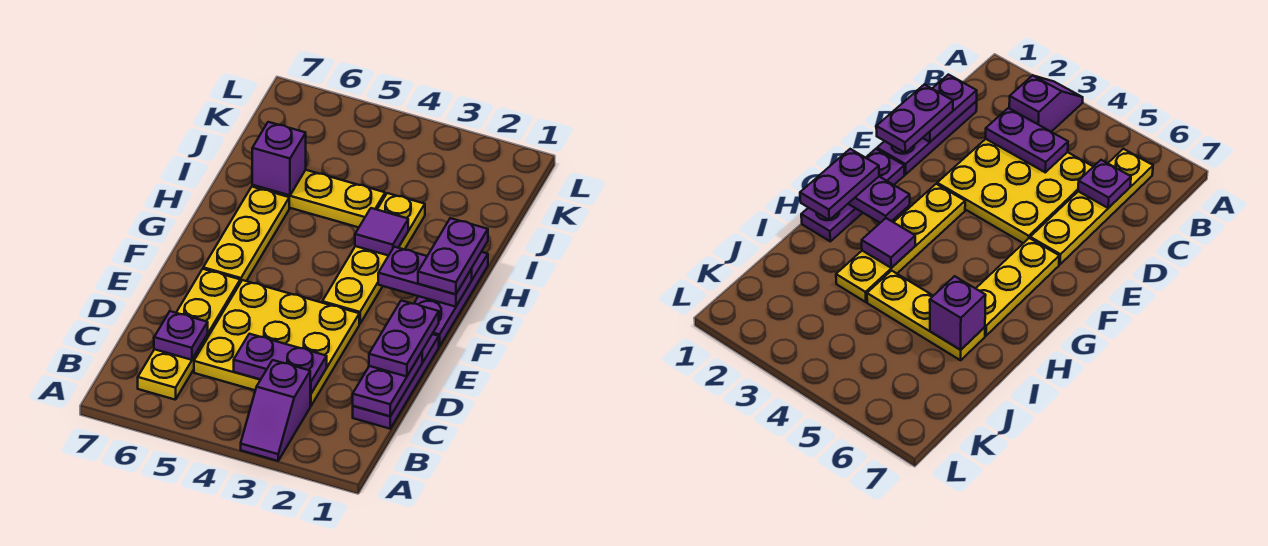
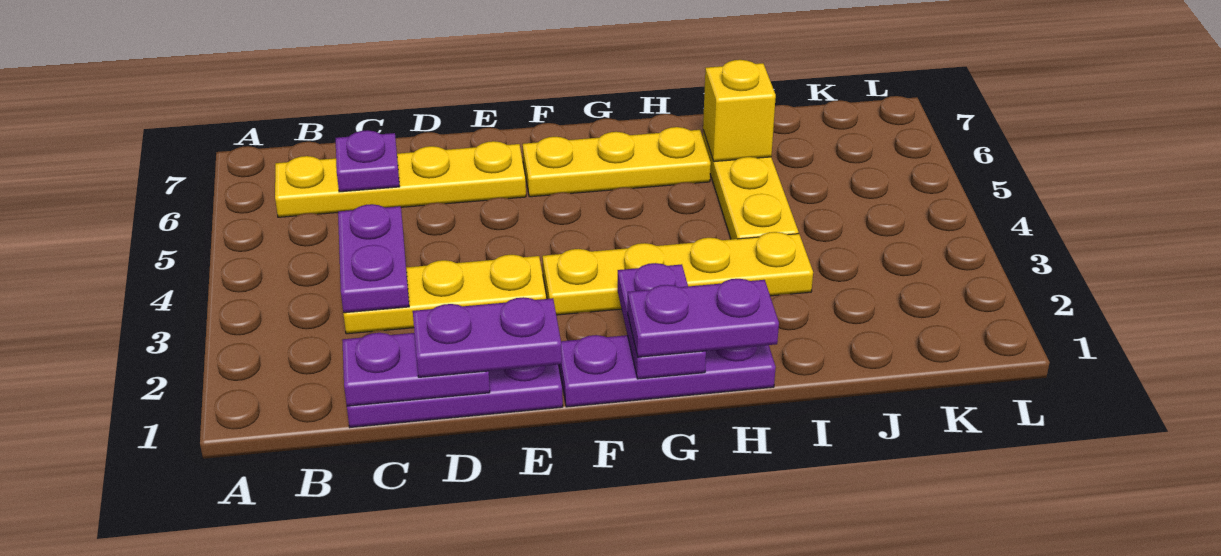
purple slope A3:B3 level 1 top B -> none
yellow plate C3:E5 level 1 -> yellow plate C3:E3 level 1
purple tile H3 level 2 -> none
purple brick I6 level 2 -> yellow brick I6 level 2

